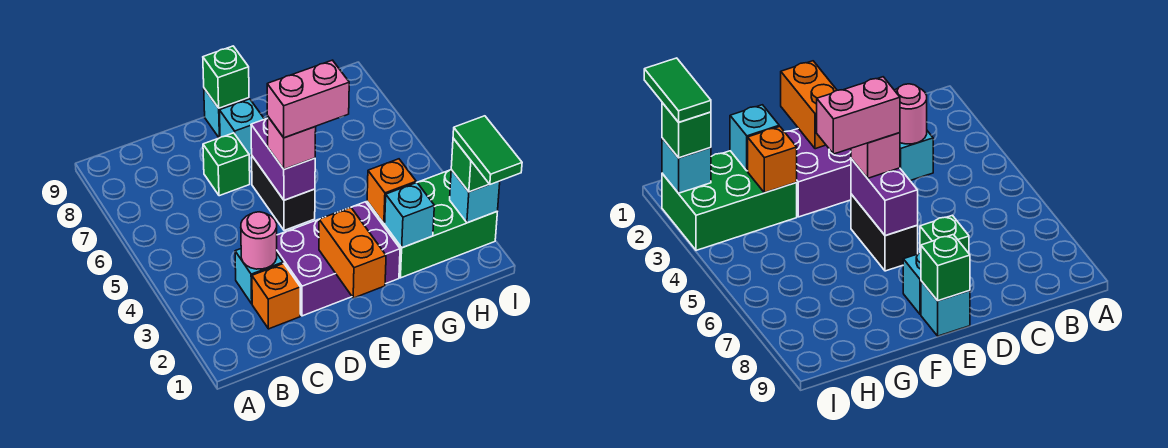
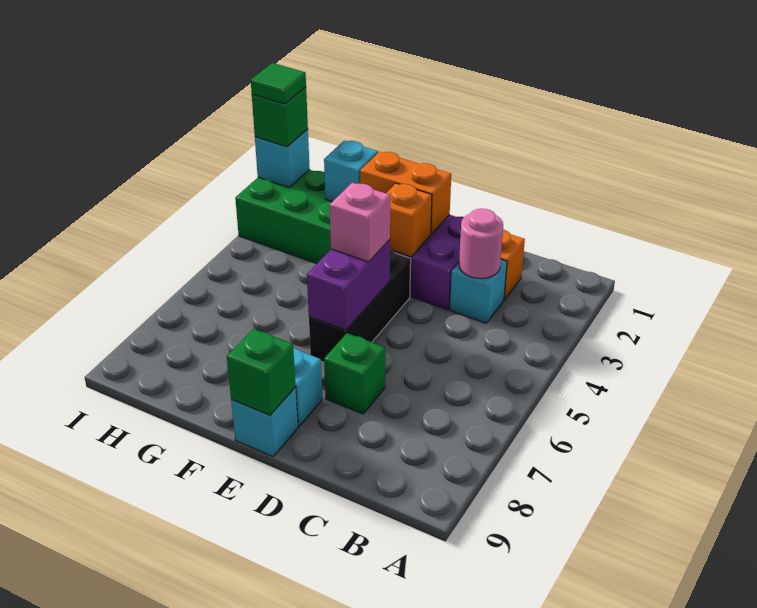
orange brick E1:E2 level 2 -> orange brick E2:F2 level 2
black brick E5:E6 level 1 -> black brick E4:E6 level 1
pink brick E5:F5 level 4 -> none
orange brick G3 level 2 -> orange brick E3 level 2
green tile I1:I2 level 4 -> green tile I2 level 4

